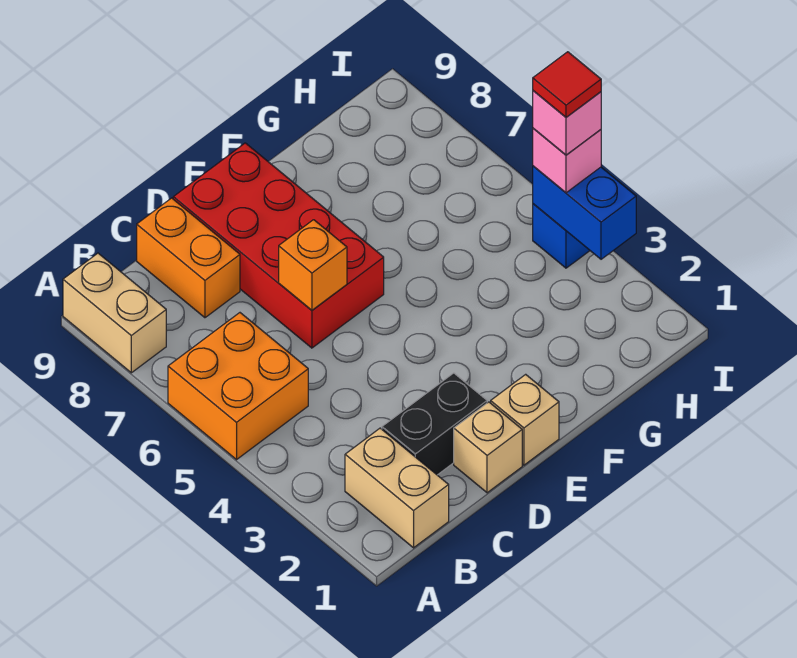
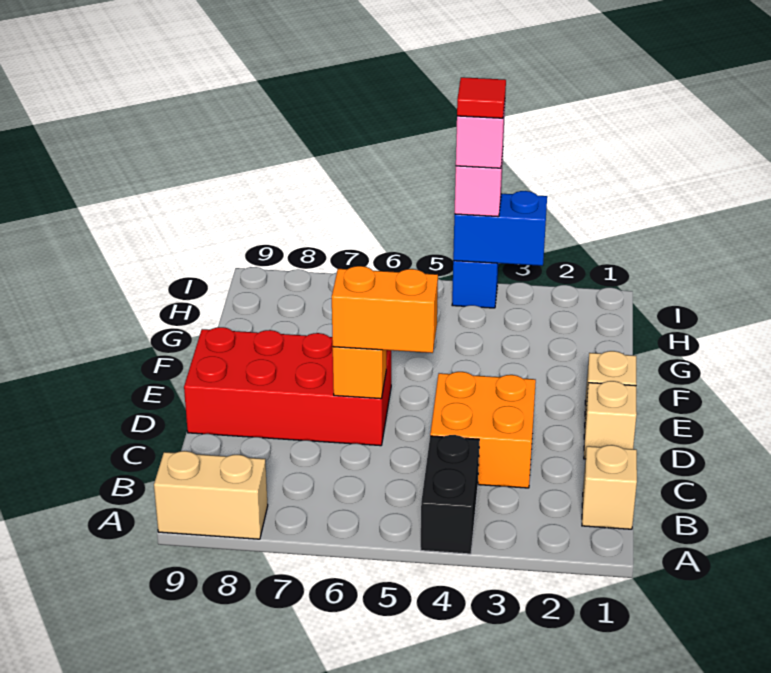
orange brick A5:B6 level 1 -> orange brick C3:D4 level 1
tan brick B1:B2 level 1 -> tan brick B1 level 1
black brick C2:D2 level 1 -> black brick A4:B4 level 1
orange brick C8:C9 level 1 -> orange brick D5:D6 level 3

